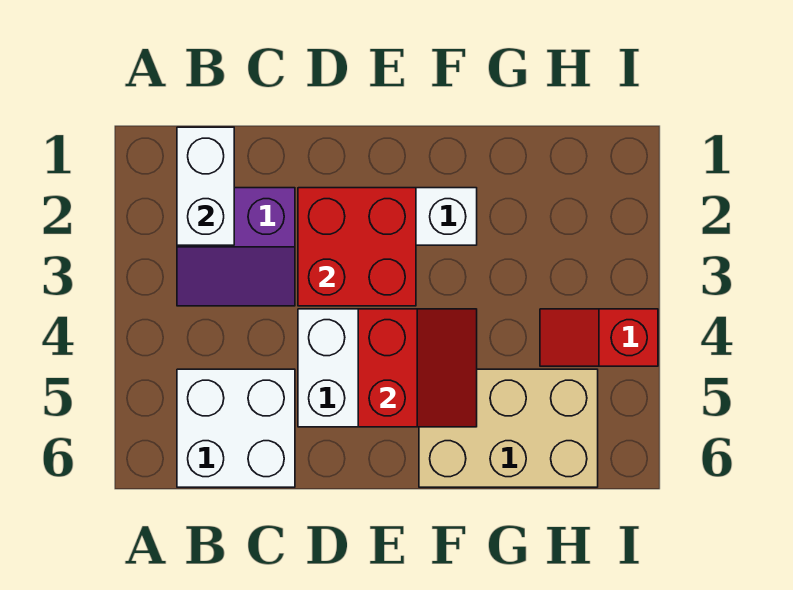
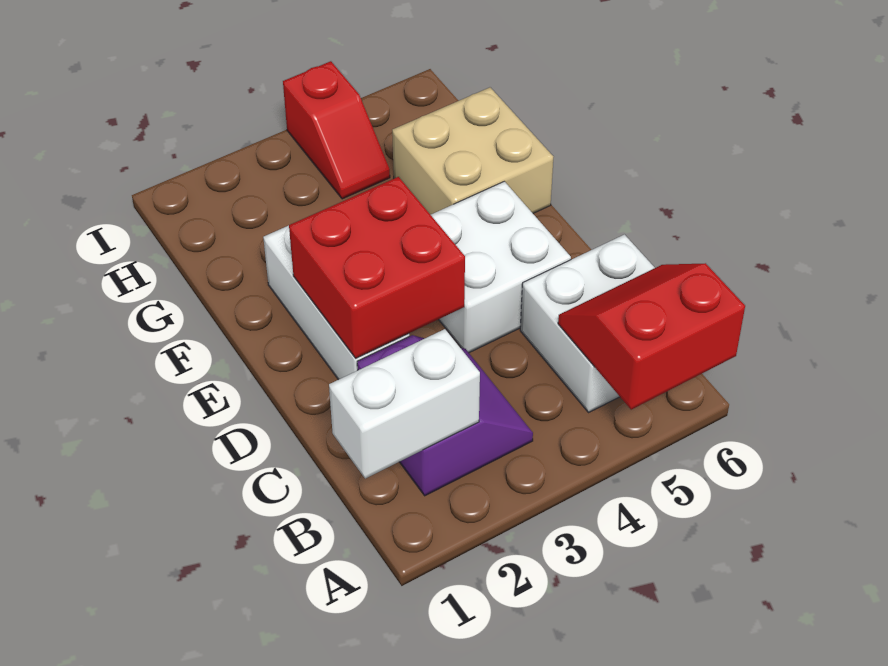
red slope E4:F5 level 2 top E -> red slope A5:B6 level 2 top A
tan brick F5:H6 level 1 -> tan brick F5:G6 level 1

